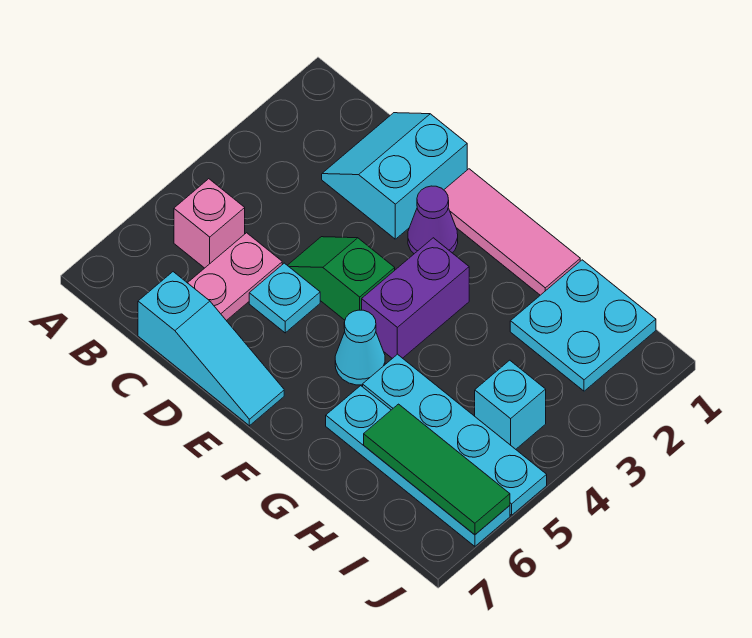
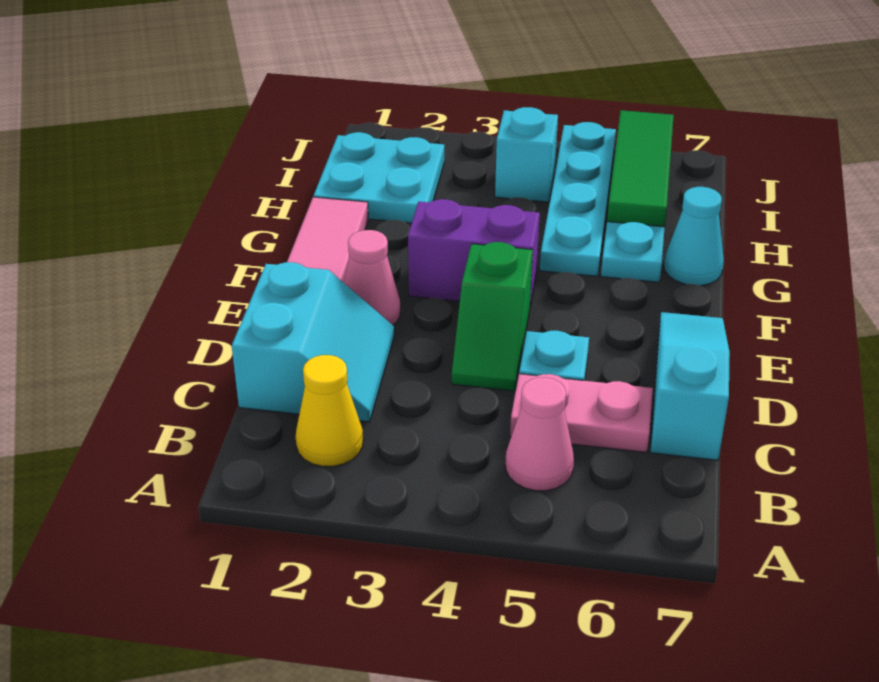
none -> yellow cone B2 level 1
pink brick B5 level 1 -> pink cone B5 level 1
cyan slope C1:D2 level 1 top D -> cyan slope C1:D2 level 1 top 1
purple cone E2 level 1 -> pink cone E2 level 1
cyan cone F5 level 1 -> cyan cone G7 level 1

